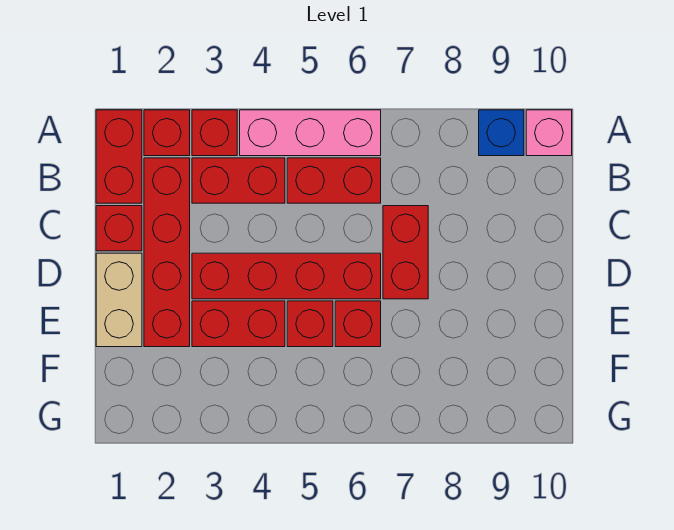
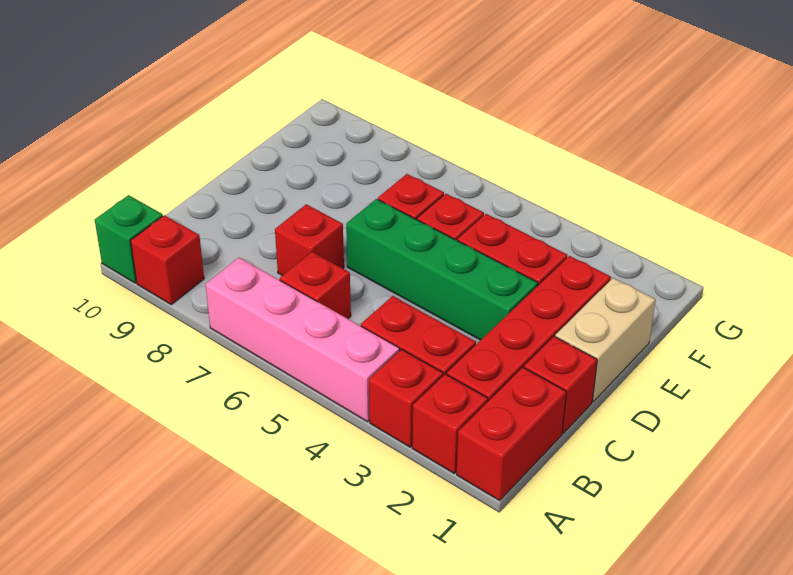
pink brick A4:A6 level 1 -> pink brick A4:A7 level 1
blue brick A9 level 1 -> red brick A9 level 1
pink brick A10 level 1 -> green brick A10 level 1
red brick B5:B6 level 1 -> red brick B6 level 1
red brick C7:D7 level 1 -> red brick C7 level 1
red brick D3:D6 level 1 -> green brick D3:D6 level 1

